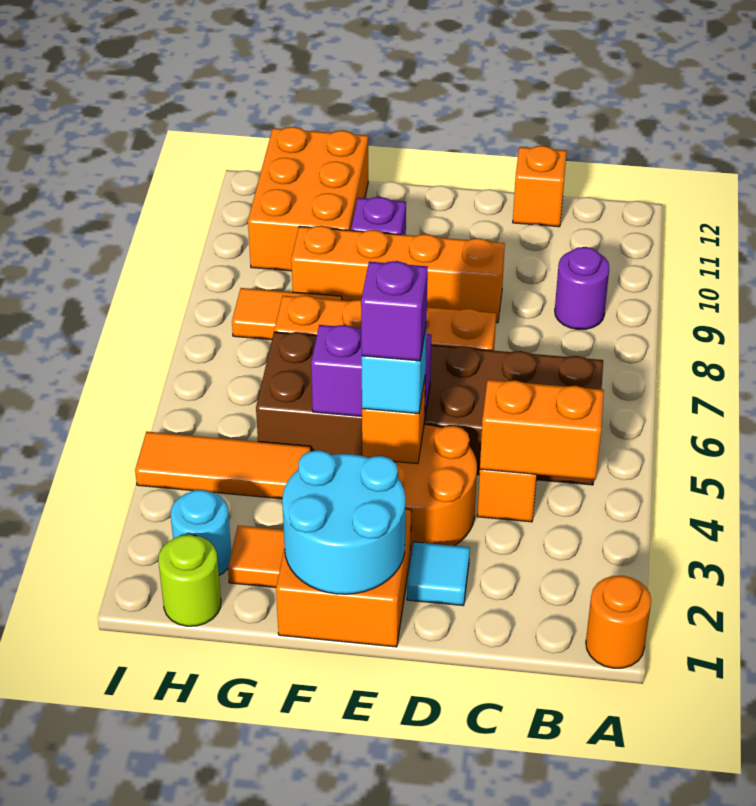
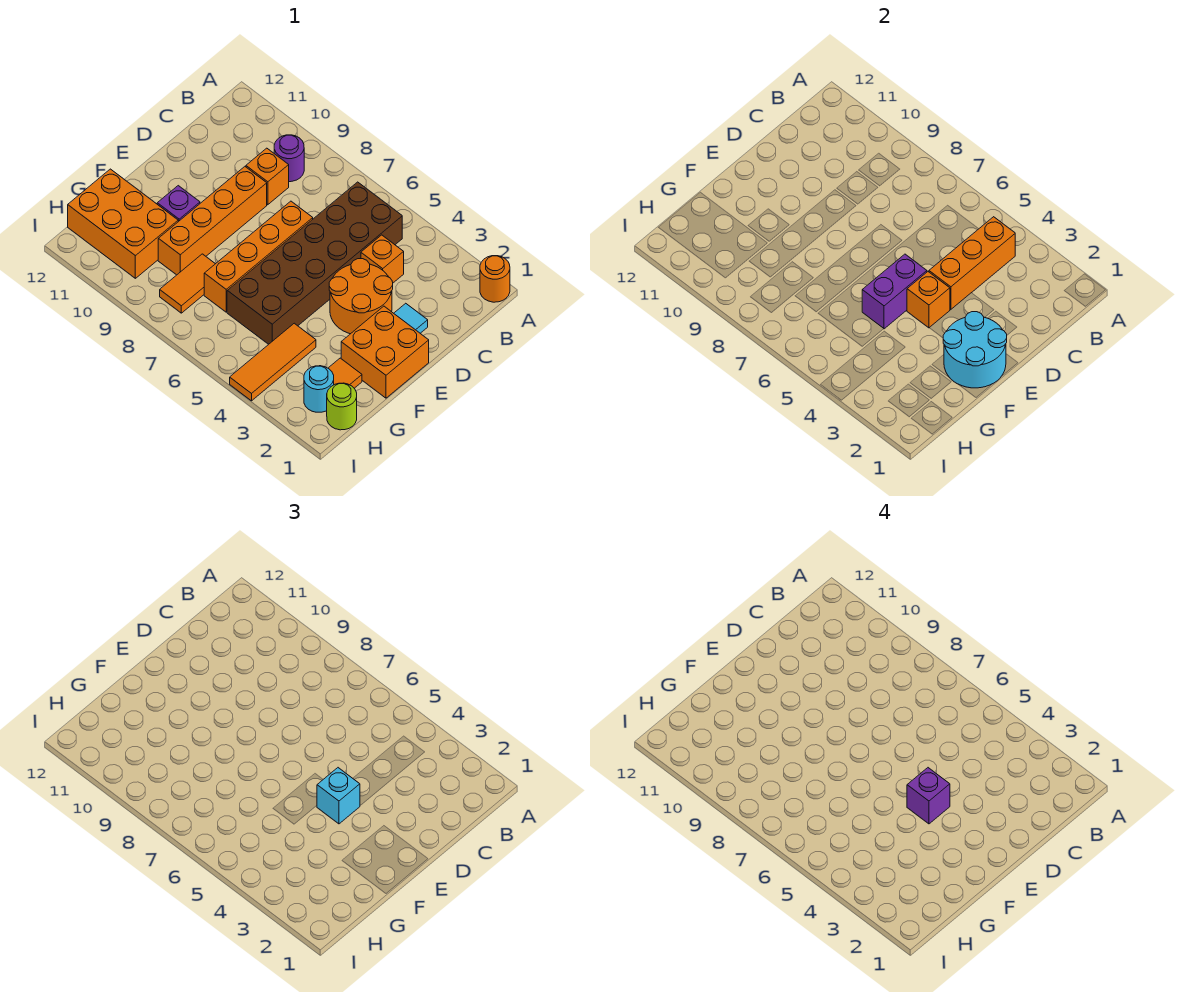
orange brick B4:C4 level 2 -> orange brick B4:D4 level 2
orange brick C12 level 1 -> orange brick C9 level 1

